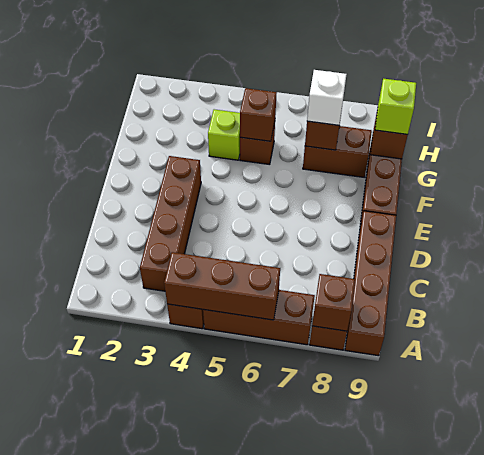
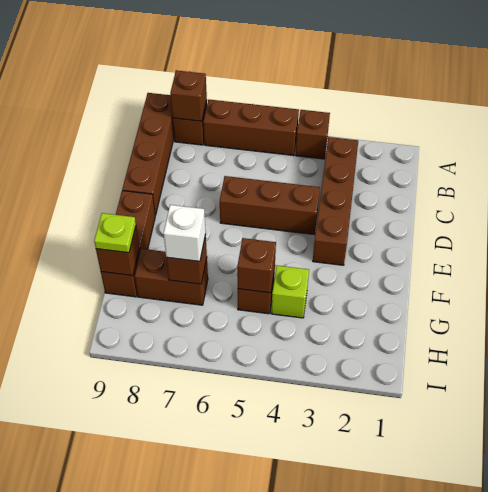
brown brick A4:A6 level 2 -> brown brick D4:D6 level 1
lime brick G9 level 3 -> lime plate G9 level 3

